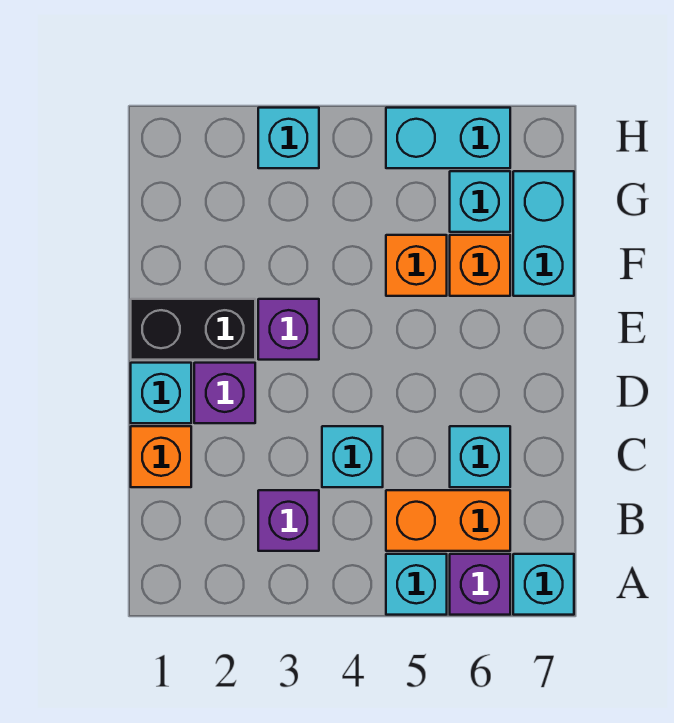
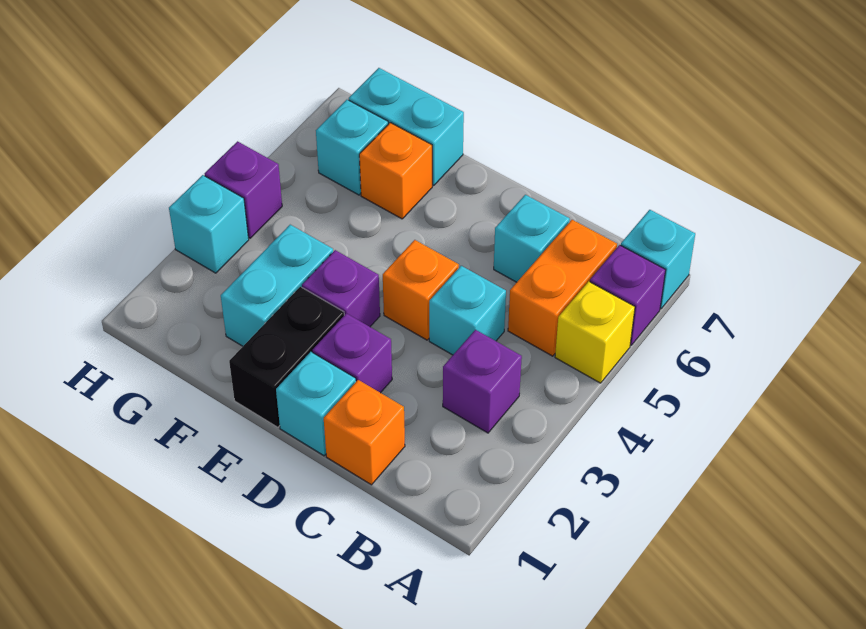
cyan brick A5 level 1 -> yellow brick A5 level 1
orange brick F5 level 1 -> orange brick D4 level 1
none -> purple brick H4 level 1
cyan brick H5:H6 level 1 -> cyan brick F2:F3 level 1

